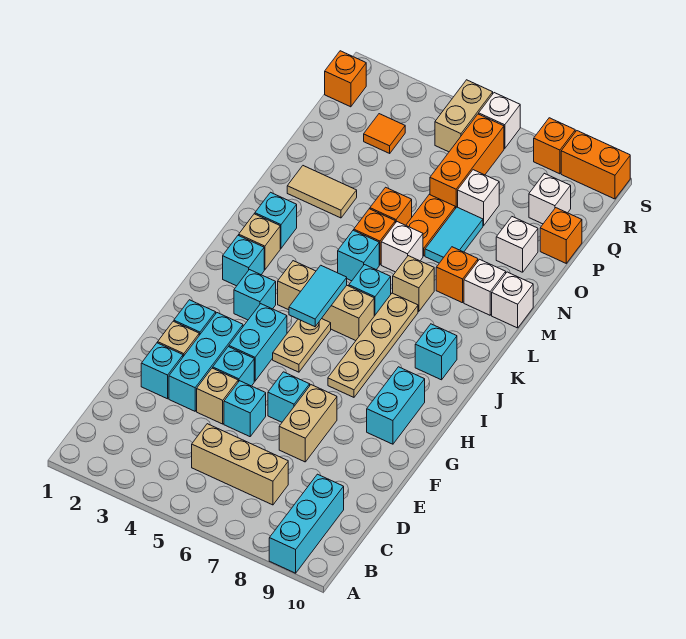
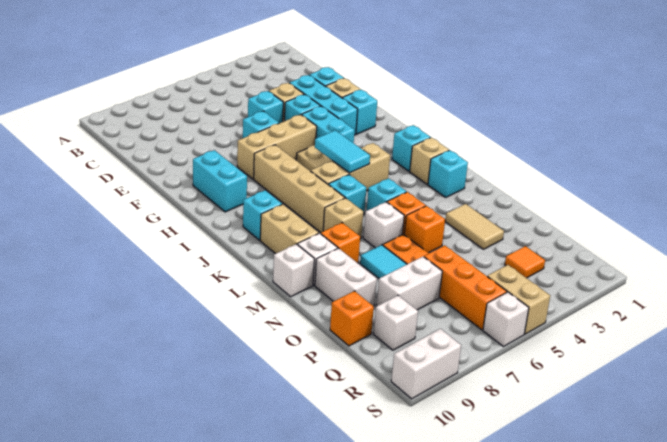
cyan brick A9:C9 level 1 -> none
tan brick C5:C7 level 1 -> tan brick G5:G7 level 1
tan brick E7:F7 level 1 -> tan brick K9:L9 level 1
tan plate H7:K7 level 1 -> tan brick H7:K7 level 1
cyan brick I3 level 1 -> none
tan tile N2:N3 level 1 -> tan tile N3:O3 level 1
white brick O9 level 1 -> white brick N9:O9 level 1
white brick P7 level 1 -> white brick P7:P8 level 1
orange brick R1 level 1 -> none
orange brick S8 level 1 -> none
orange brick S9:S10 level 1 -> white brick S9:S10 level 1

